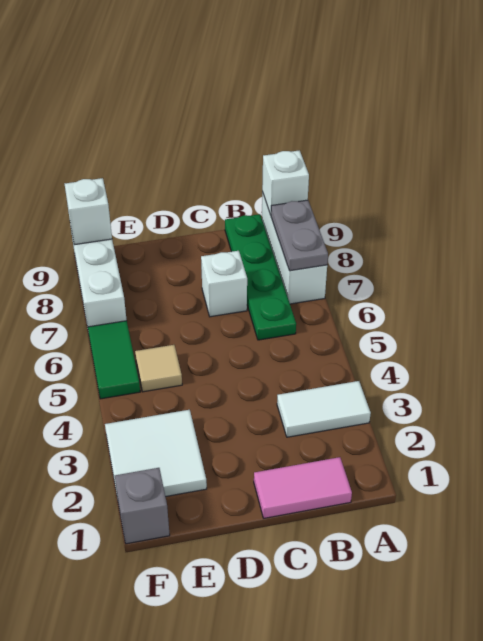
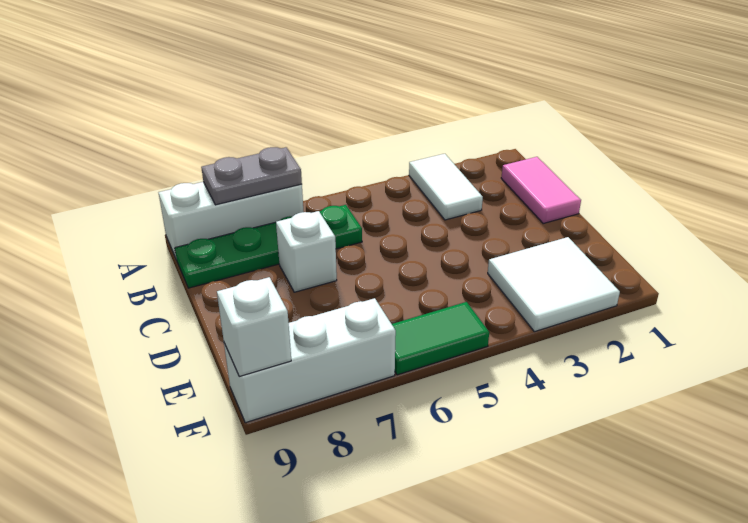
white brick A9 level 2 -> none
tan tile E5 level 1 -> none
grey brick F1 level 1 -> none

